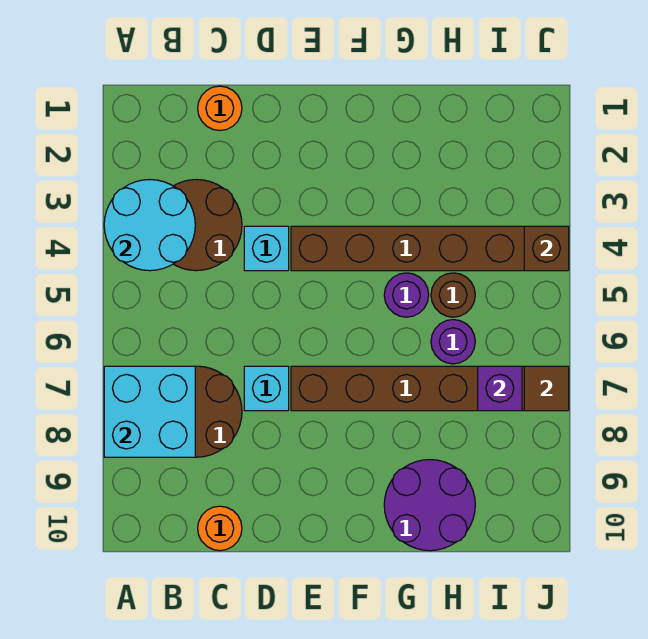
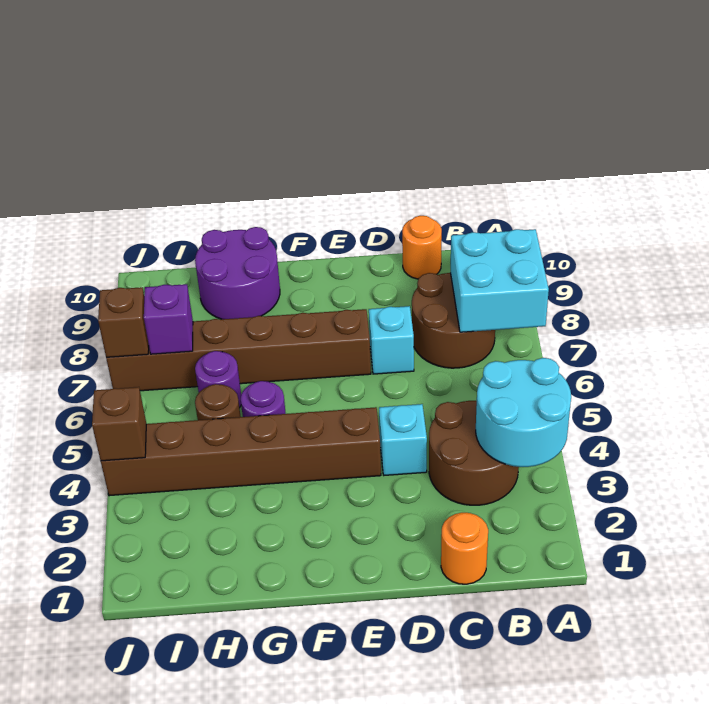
brown tile J7 level 2 -> brown brick J7 level 2

